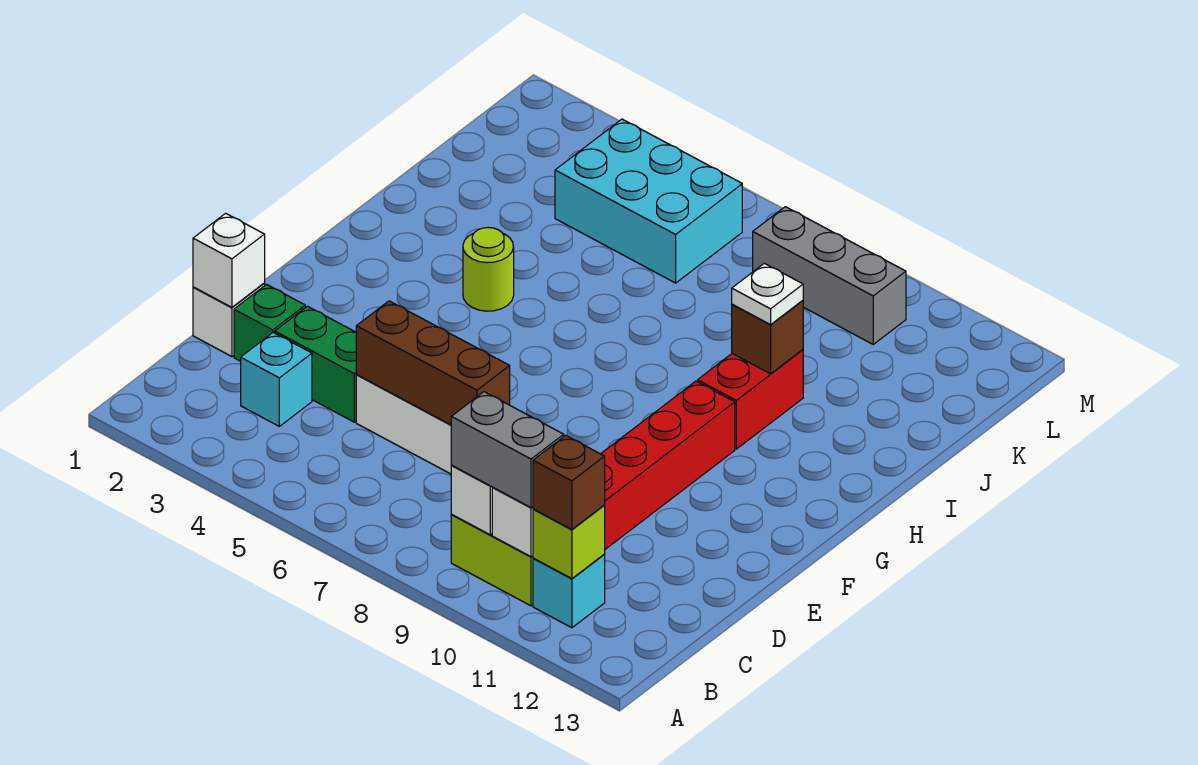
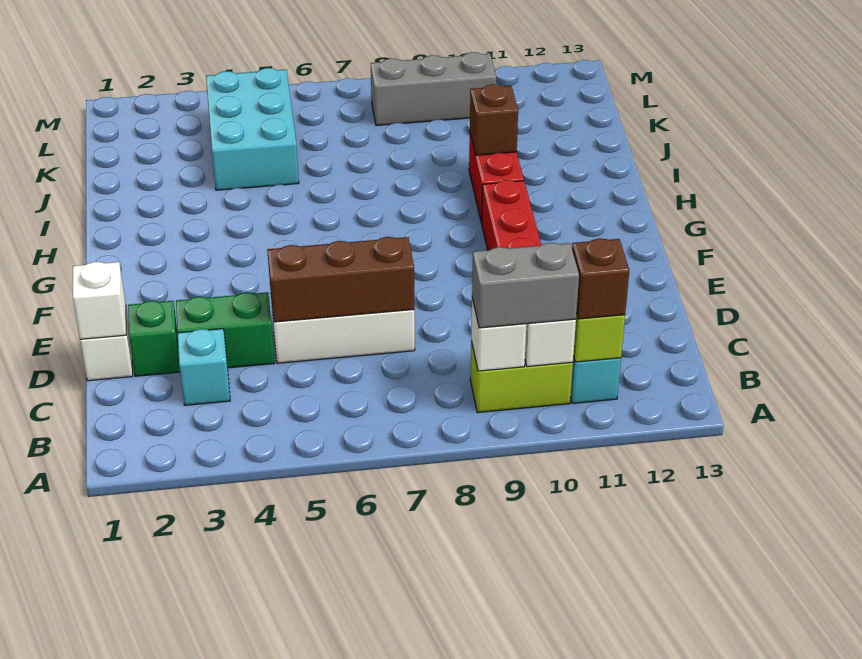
lime round brick H4 level 1 -> none
white plate I10 level 3 -> none
cyan brick K4:L6 level 1 -> cyan brick J4:L5 level 1

